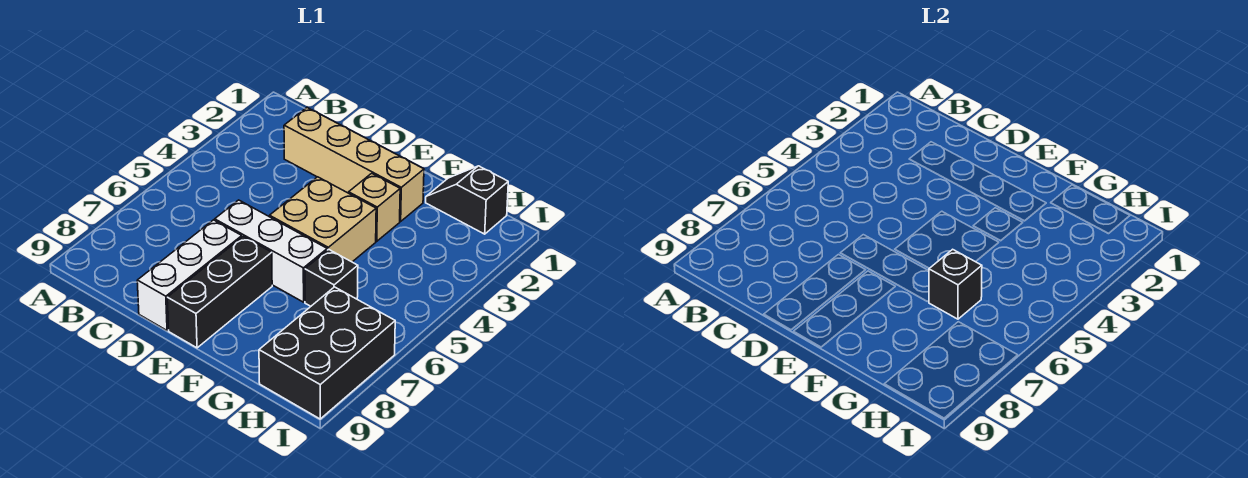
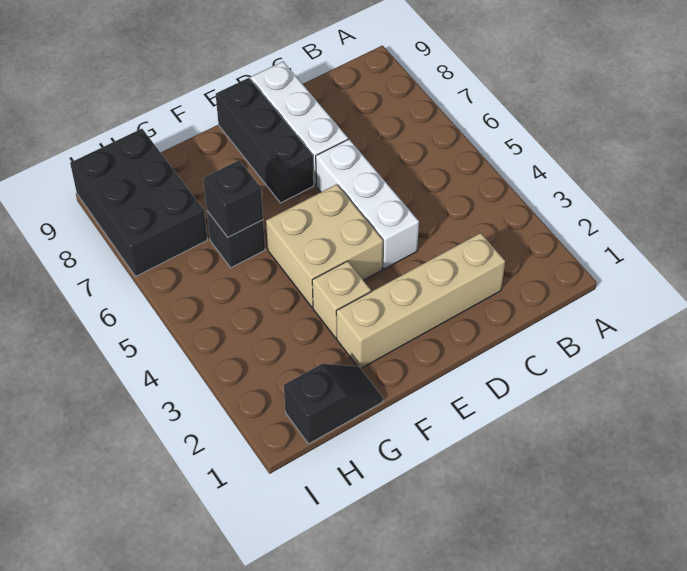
white brick D6:F6 level 1 -> white brick D4:D6 level 1

